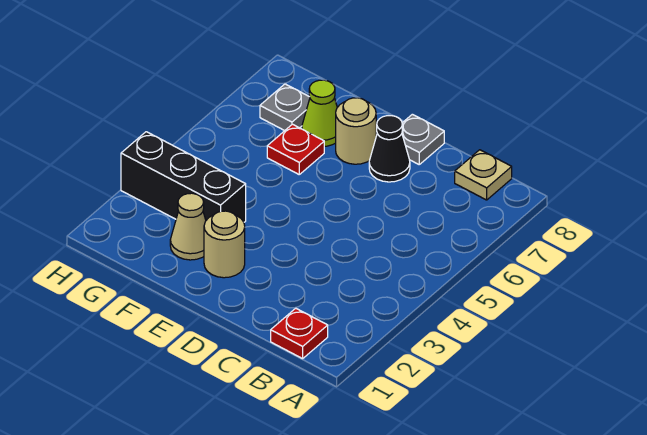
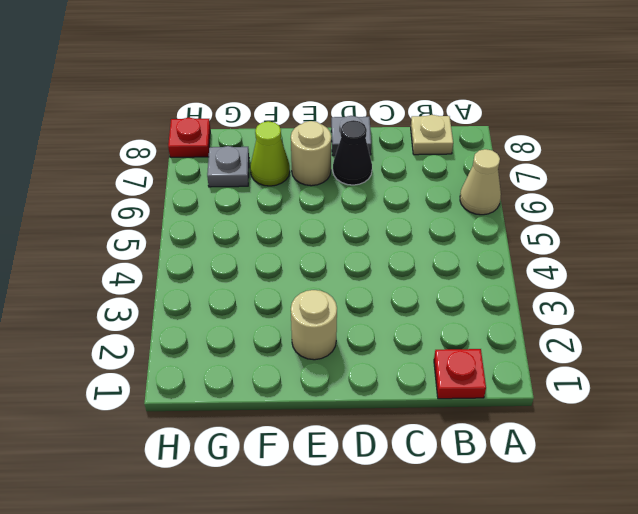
tan cone F2 level 1 -> tan cone A6 level 1
black brick F3:H3 level 1 -> none
red plate F6 level 1 -> red plate H8 level 1

